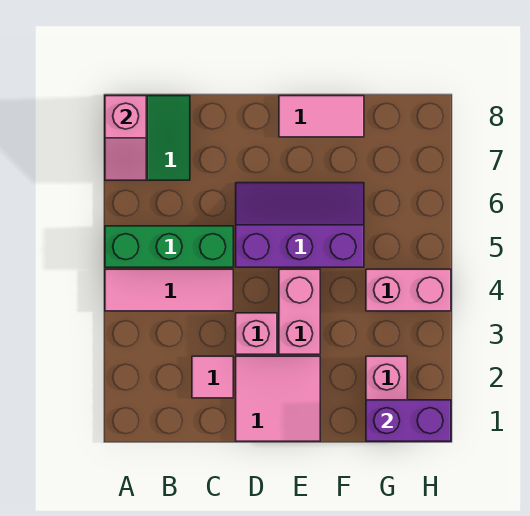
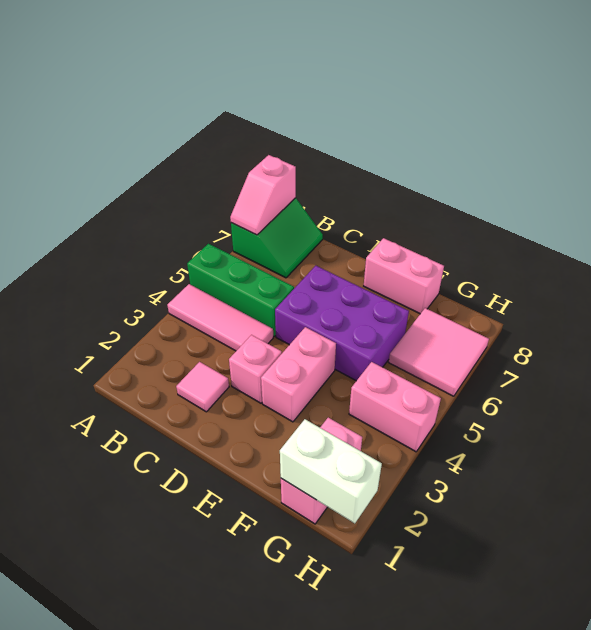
pink tile D1:E2 level 1 -> pink tile G6:H7 level 1
purple slope D5:F6 level 1 top 5 -> purple brick D5:F6 level 1
pink tile E8:F8 level 1 -> pink brick E8:F8 level 1
purple brick G1:H1 level 2 -> white brick G1:H1 level 2

